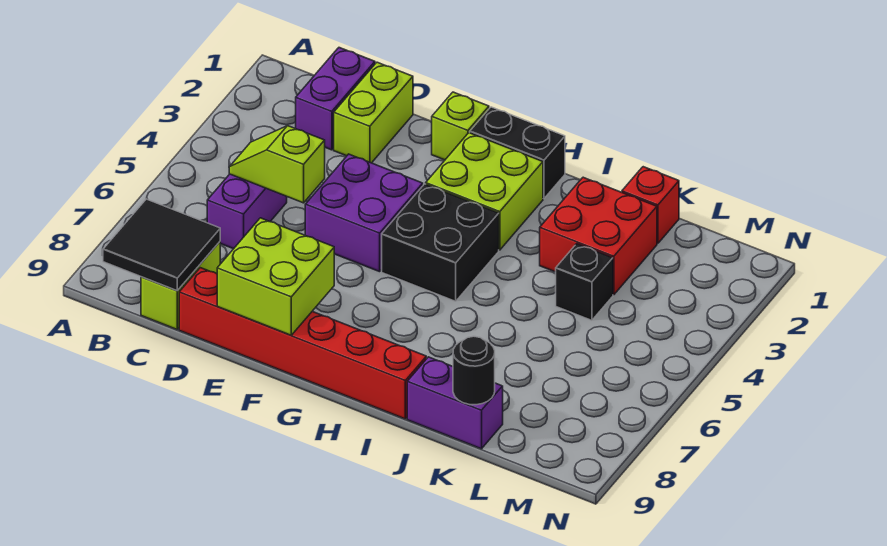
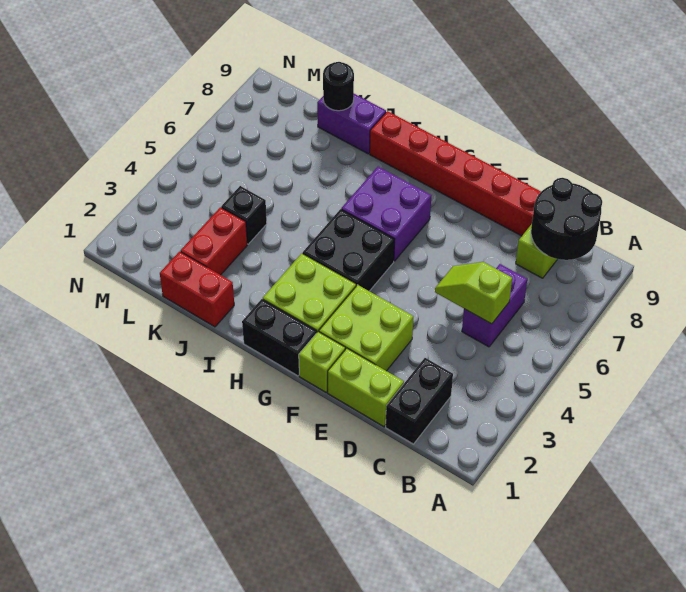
black tile B8:C9 level 2 -> black round brick B8:C9 level 2
purple brick C1:C2 level 1 -> black brick C1:C2 level 1
lime slope C5:D5 level 2 top D -> lime slope C5:D5 level 2 top C
lime brick D1:D2 level 1 -> lime brick D1:E1 level 1
purple brick E4:F5 level 1 -> purple brick G6:H7 level 1
lime brick E8:F9 level 2 -> lime brick E2:F3 level 1
red brick J2:K3 level 1 -> red brick K2:K3 level 1
red brick K1 level 1 -> red brick J1:K1 level 1

